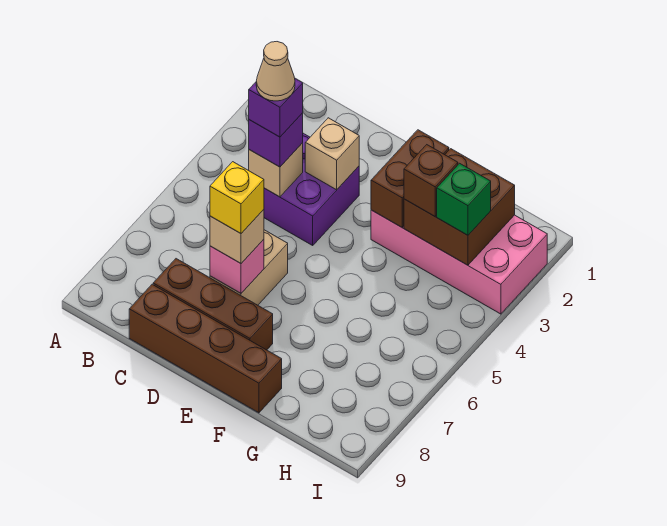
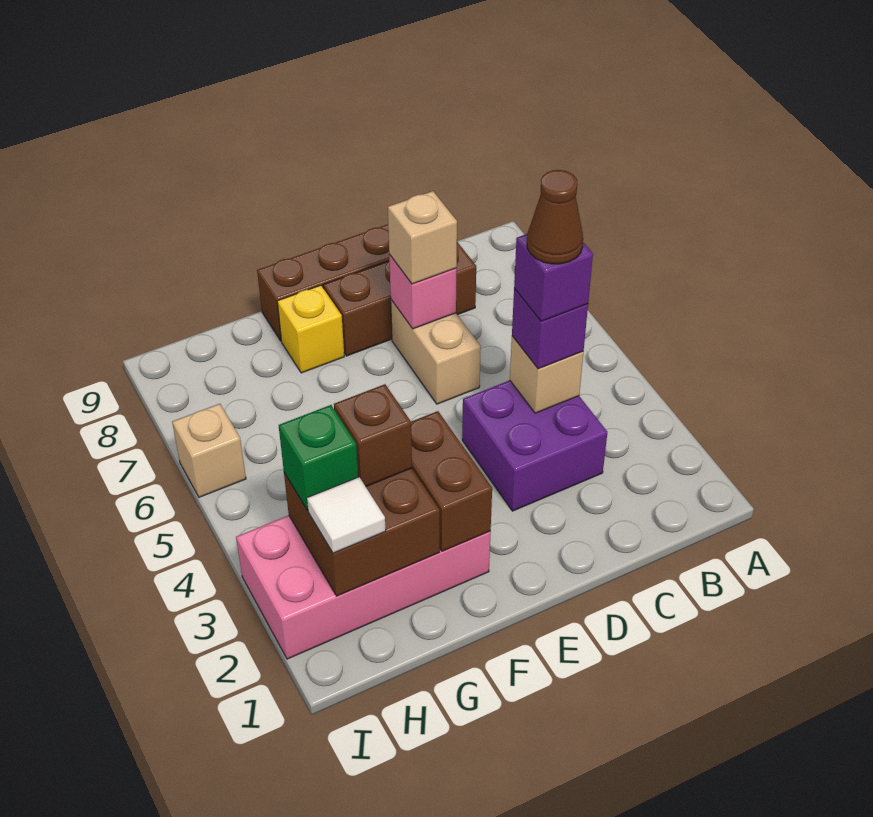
tan cone C4 level 5 -> brown cone C4 level 5
tan brick D3 level 2 -> tan brick I6 level 1
yellow brick D7 level 4 -> yellow brick F8 level 1
none -> white tile H2 level 3

